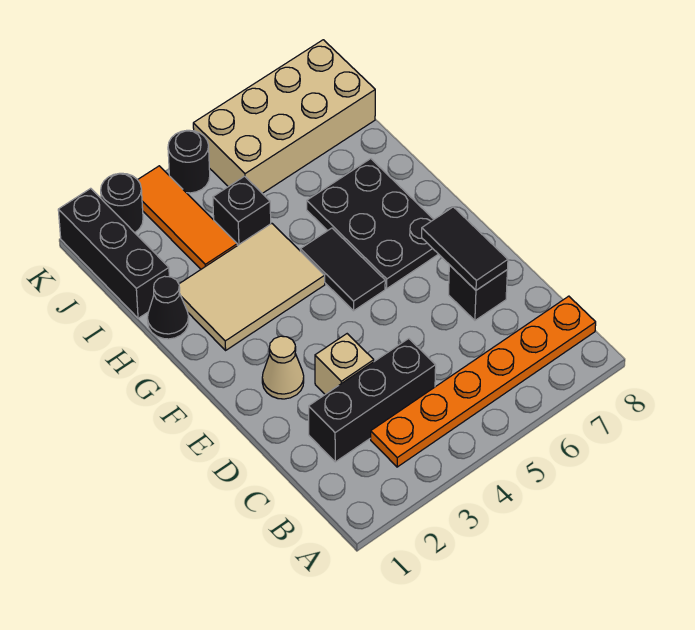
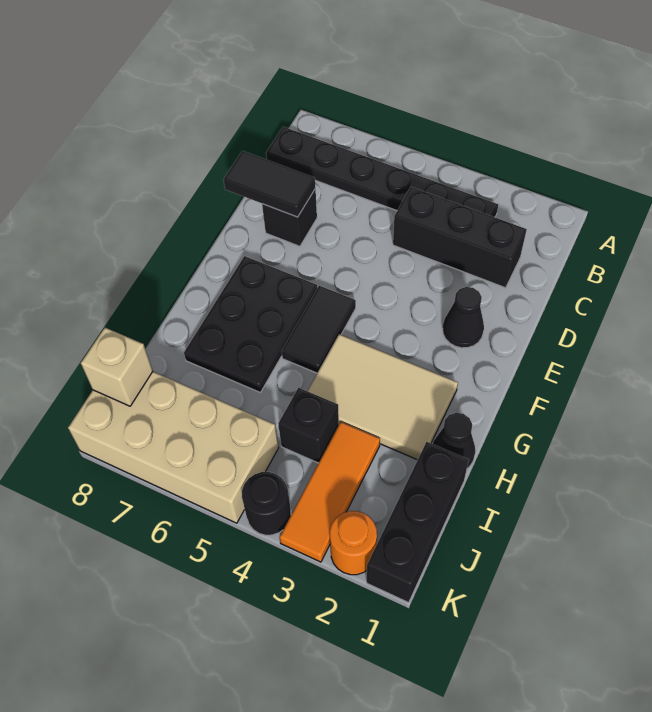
orange plate B3:B8 level 1 -> black plate B3:B8 level 1
tan brick D3 level 1 -> tan brick J8 level 2
black tile D7:E7 level 2 -> black tile D7:D8 level 2
tan cone E2 level 1 -> black cone E2 level 1
black round brick K2 level 1 -> orange round brick K2 level 1

